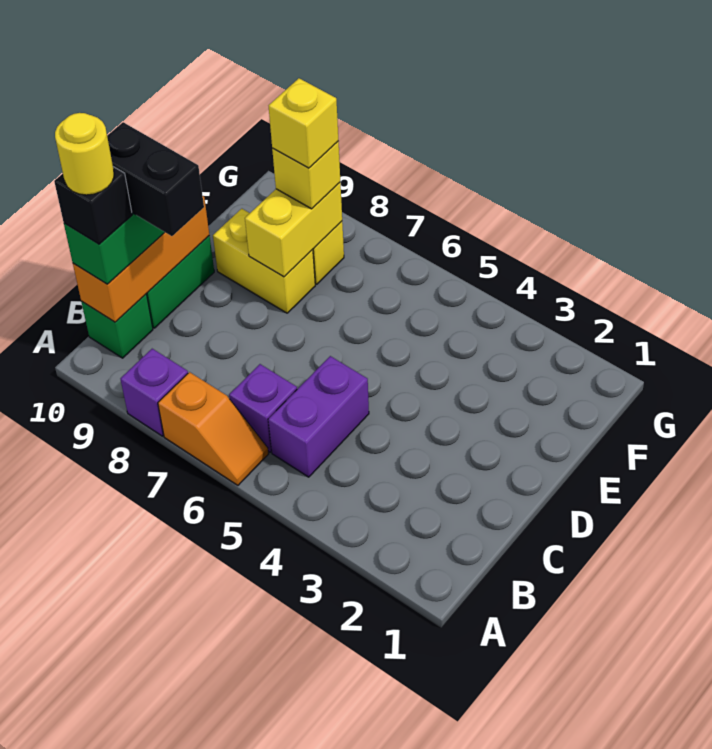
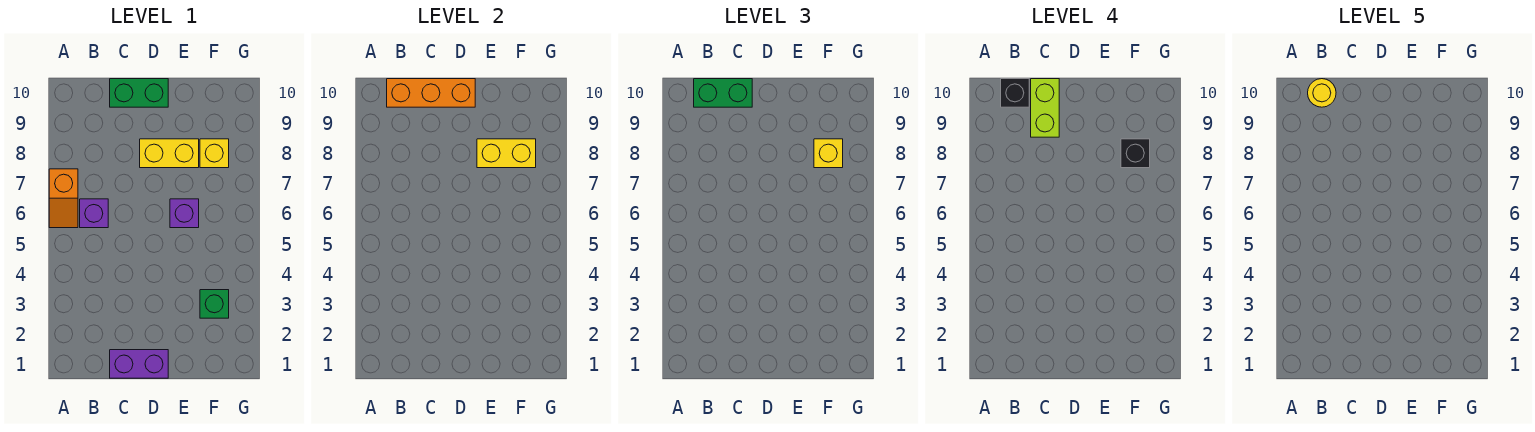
purple brick A8 level 1 -> purple brick E6 level 1
purple brick B5:C5 level 1 -> purple brick C1:D1 level 1
green brick B10 level 1 -> green brick F3 level 1
black brick C9:C10 level 4 -> lime brick C9:C10 level 4
yellow brick E8:E9 level 1 -> yellow brick D8:E8 level 1
yellow brick F8 level 4 -> black brick F8 level 4

